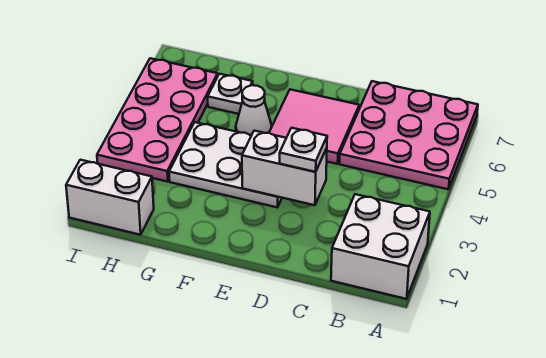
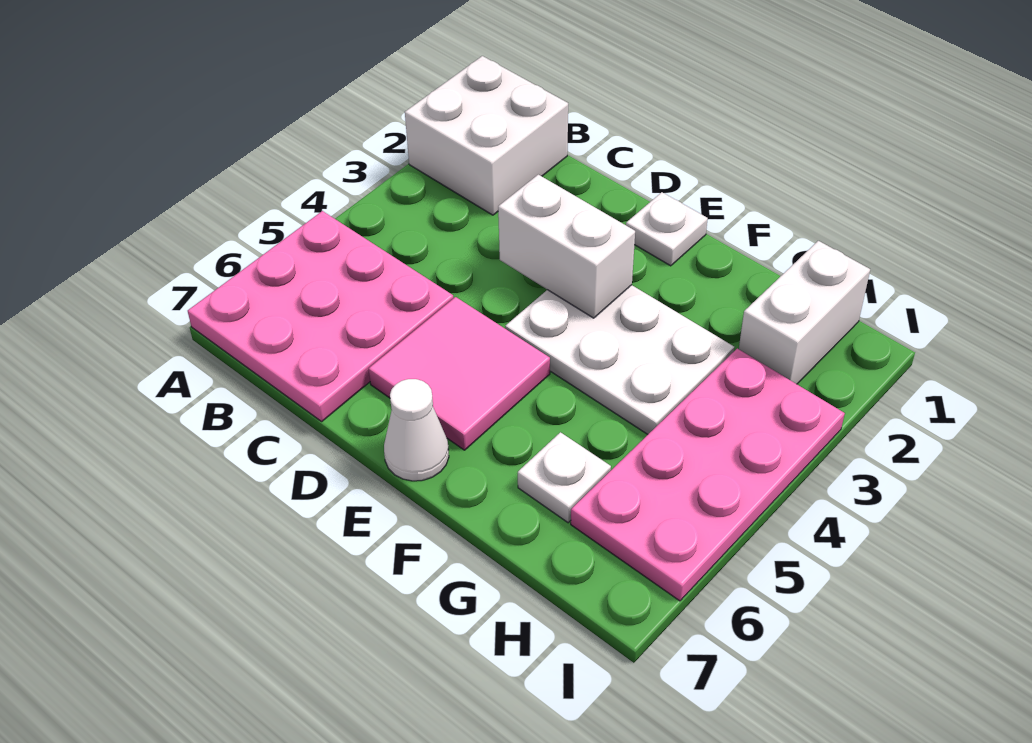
white plate D3 level 3 -> white plate E1 level 1
white cone F5 level 1 -> white cone E7 level 1
white brick H1:I1 level 1 -> white brick H1:H2 level 1

